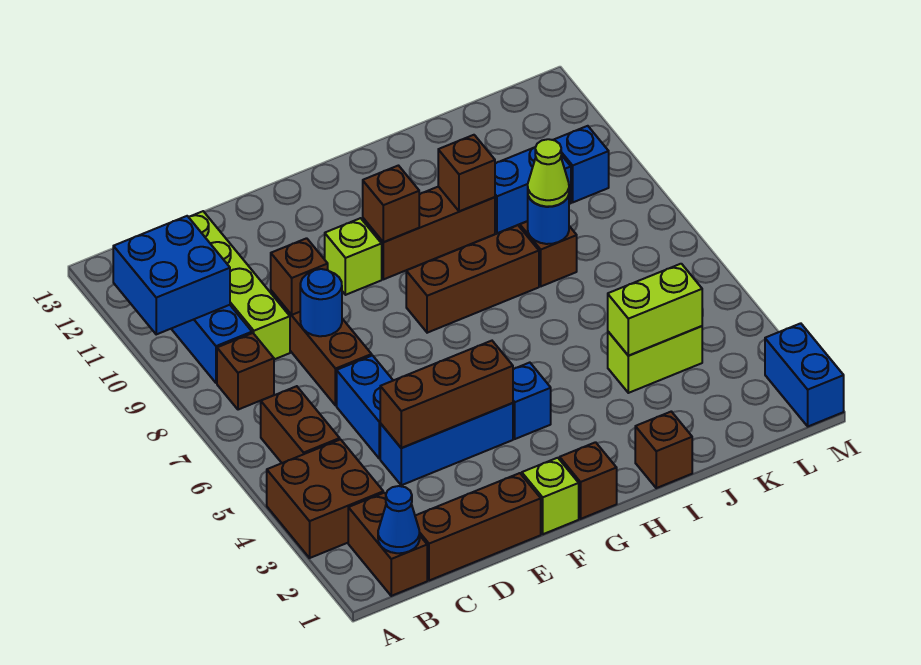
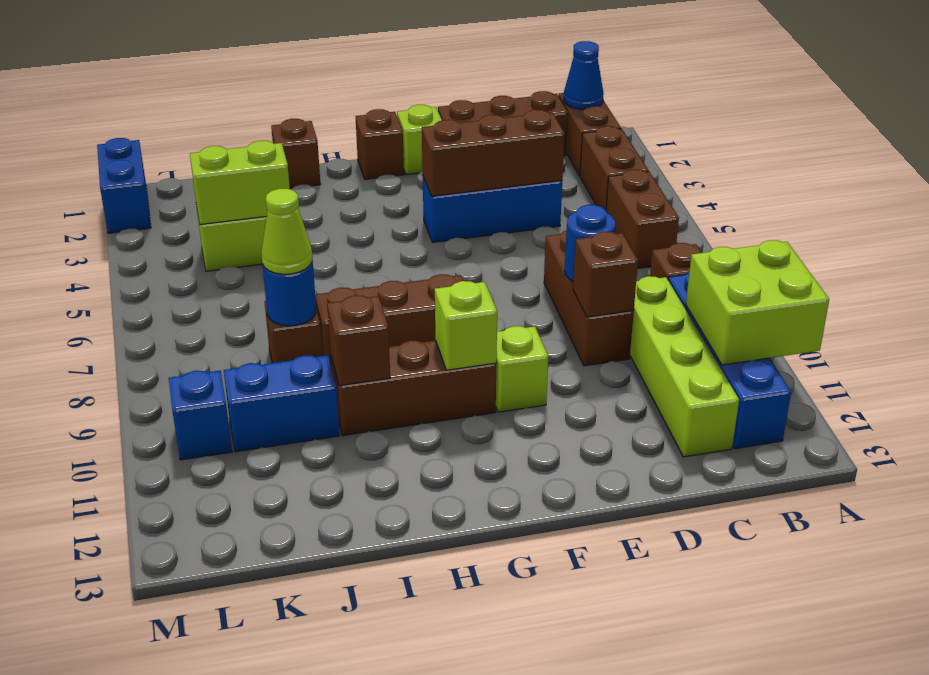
brown brick A3:B4 level 1 -> brown brick B3:B4 level 1
blue brick A10:B11 level 2 -> lime brick A10:B11 level 2
blue brick D5:D6 level 1 -> none
blue brick G4 level 1 -> none
brown brick G10 level 2 -> lime brick G10 level 2

